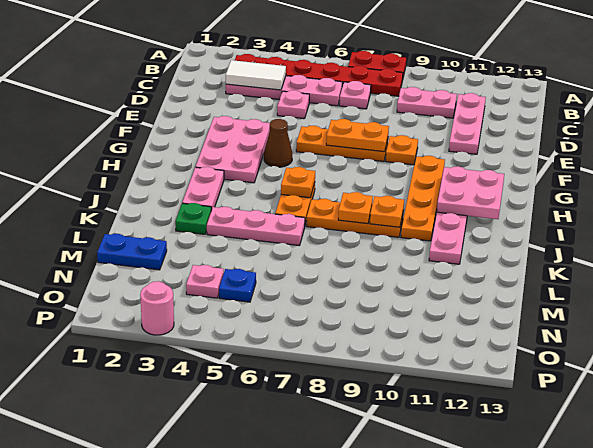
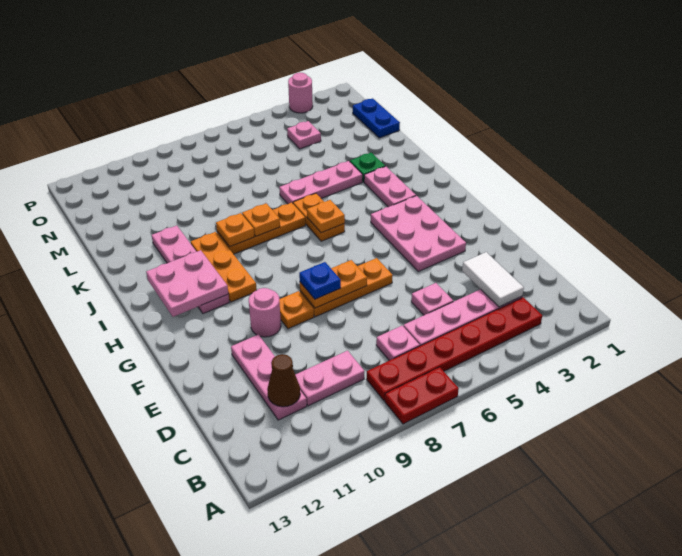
white tile C3:C4 level 2 -> white tile C3:D3 level 2
none -> pink round brick F10 level 1
brown cone G5 level 1 -> brown cone C11 level 2
orange plate G10:J10 level 1 -> orange plate H10:J10 level 1
blue plate M1:M2 level 1 -> blue plate M1:N1 level 1
blue plate N5 level 1 -> blue plate F8 level 3

